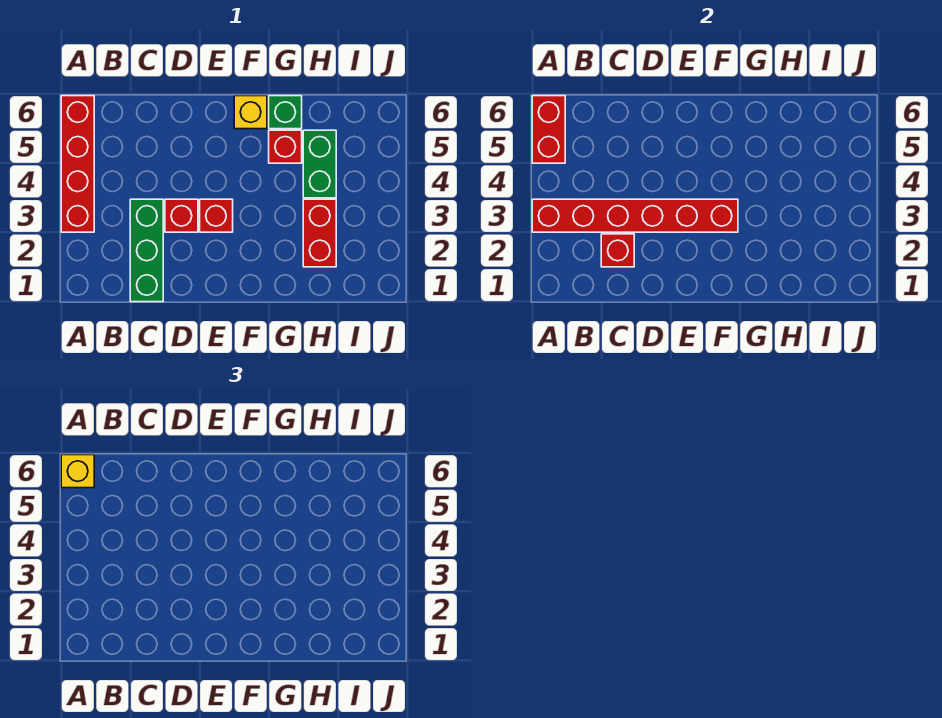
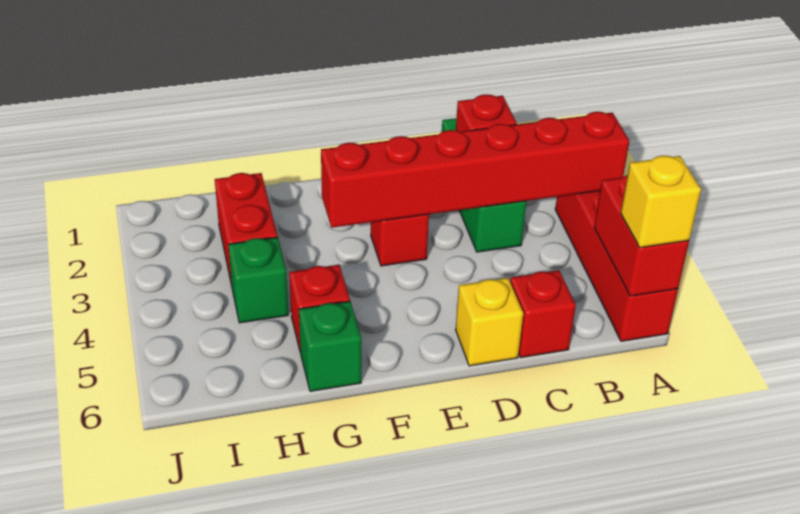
red brick D3 level 1 -> red brick C6 level 1
yellow brick F6 level 1 -> yellow brick D6 level 1
green brick H4:H5 level 1 -> green brick H4 level 1

